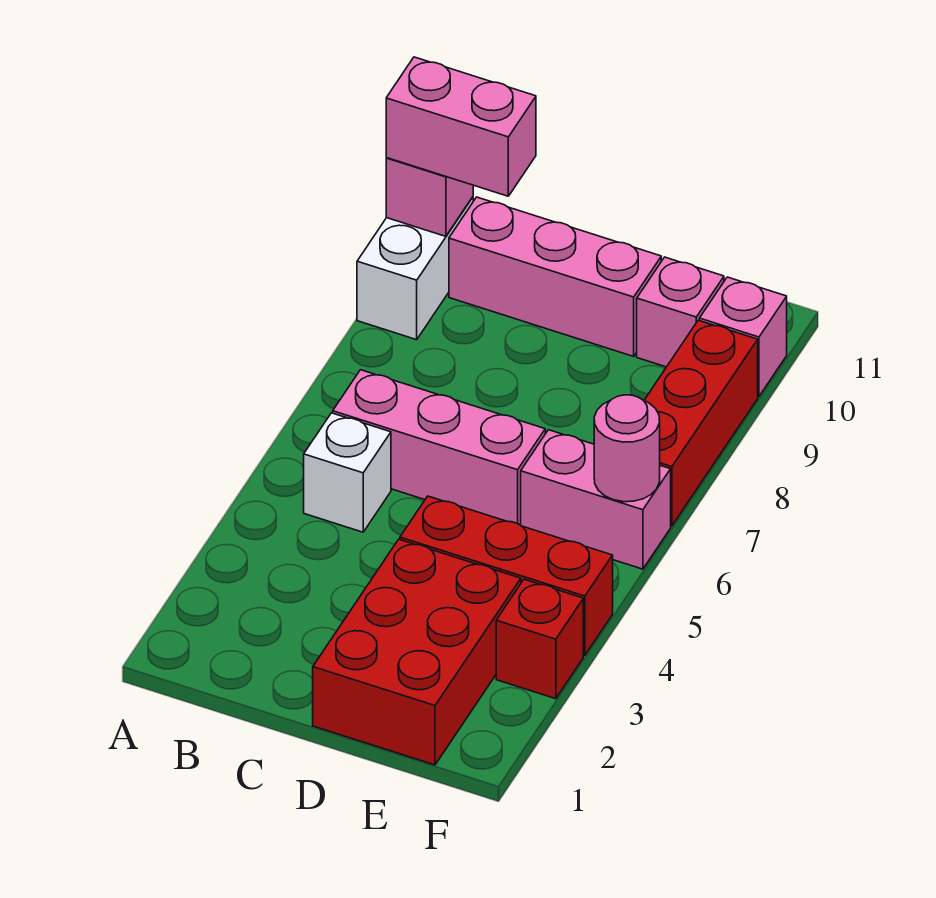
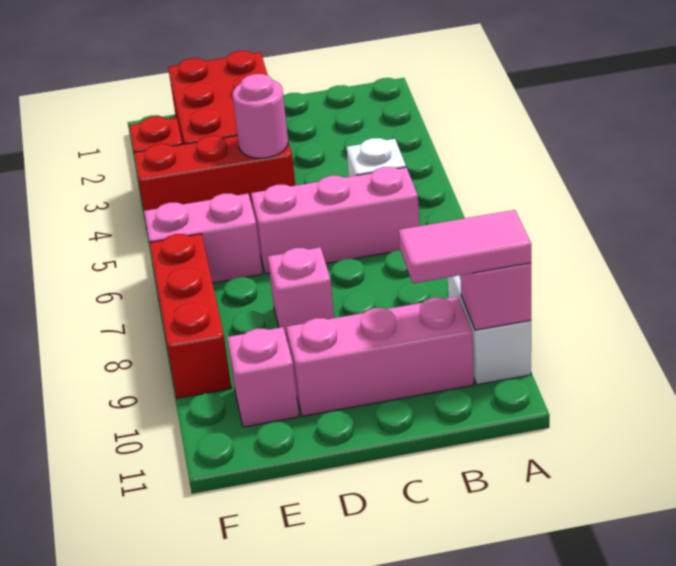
pink brick A10:B10 level 3 -> pink tile A10:B10 level 3
pink round brick F6 level 2 -> pink round brick D4 level 2
pink brick F10 level 1 -> pink brick D8 level 1

